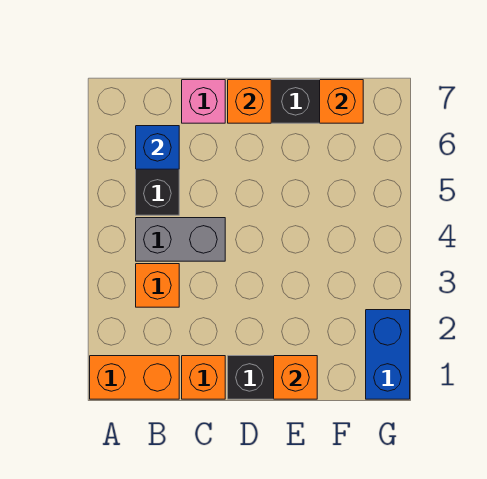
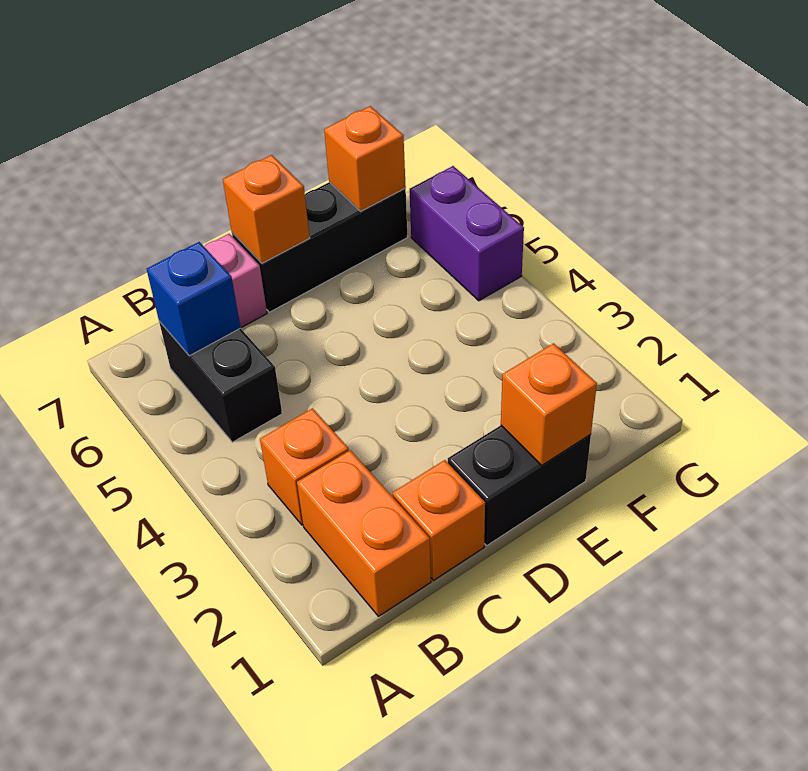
orange brick A1:B1 level 1 -> orange brick B1:B2 level 1
grey brick B4:C4 level 1 -> none
blue brick G1:G2 level 1 -> none
none -> purple brick G5:G6 level 1

